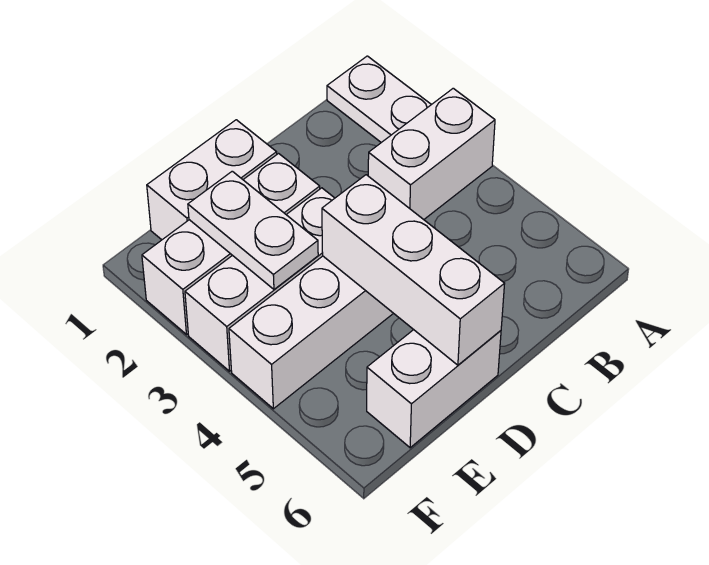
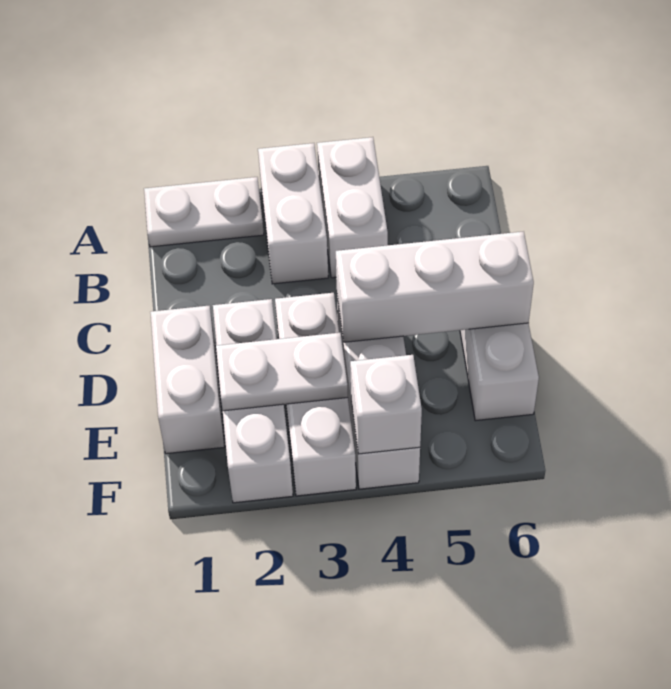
none -> white brick A4:B4 level 1
none -> white brick F4 level 2

